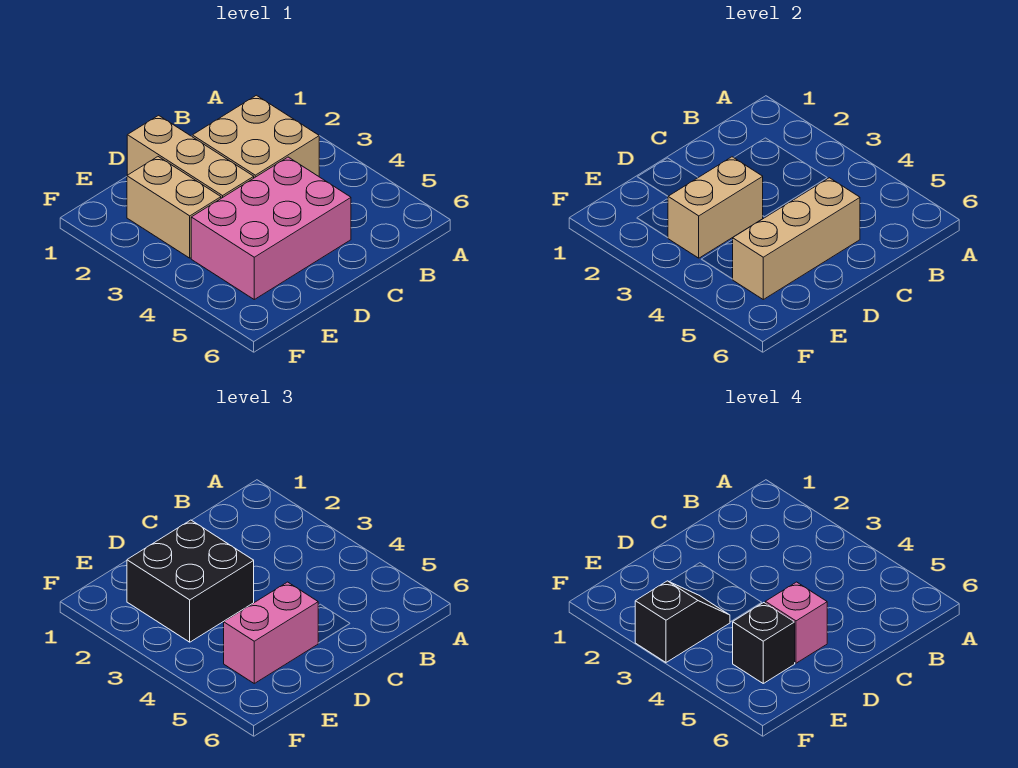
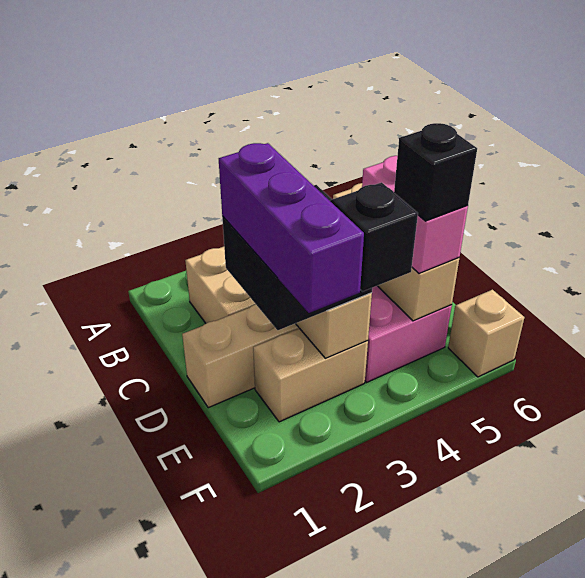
none -> purple brick D2:F2 level 4
pink brick D5 level 4 -> none
none -> tan brick F6 level 1

